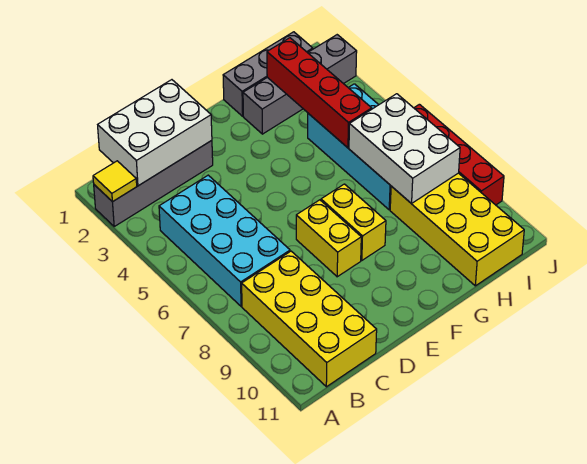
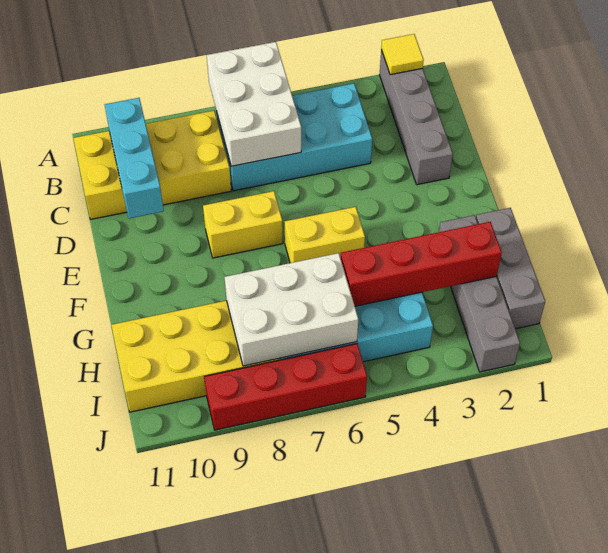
white brick B1:D2 level 2 -> white brick A6:C7 level 2
none -> cyan brick B10:D10 level 2
yellow brick F7:F8 level 1 -> yellow brick F5:F6 level 1

